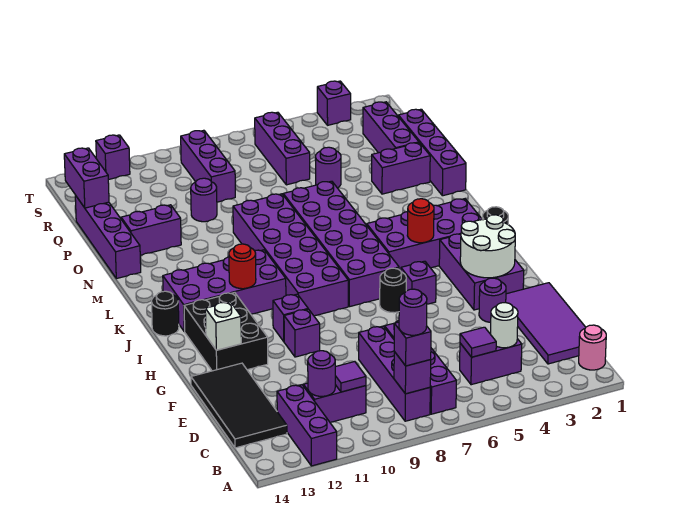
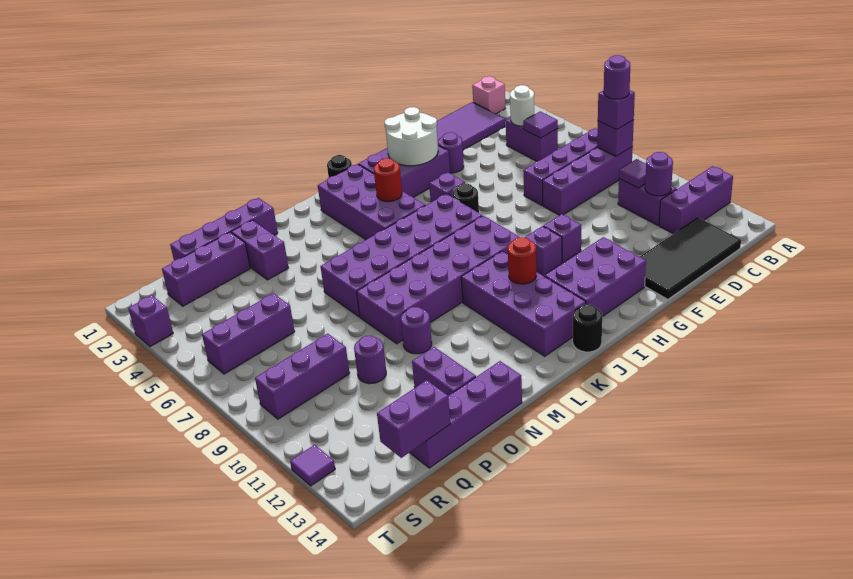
pink round brick B1 level 1 -> pink brick B1 level 1
black brick G12:I13 level 1 -> purple brick G12:I13 level 1
white brick G13 level 2 -> none
purple round brick P5 level 1 -> purple round brick N10 level 1
purple brick T12 level 1 -> purple tile T12 level 1

